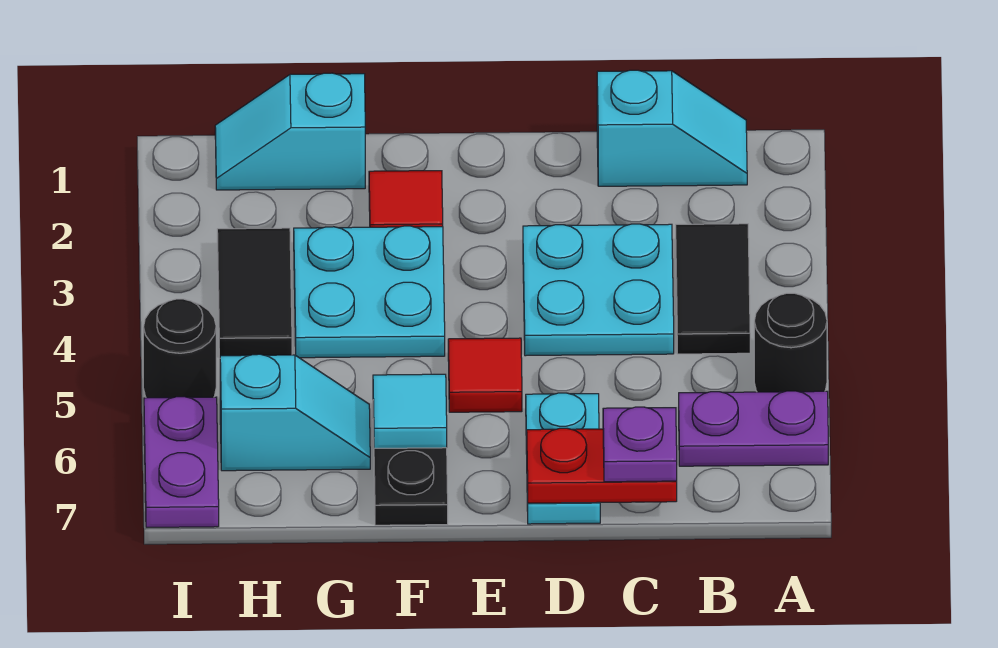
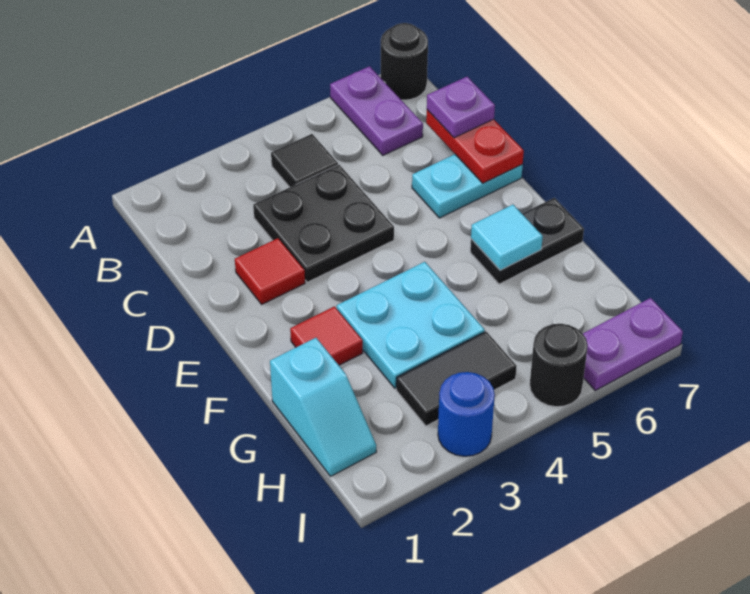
black round brick A5 level 1 -> black round brick A7 level 1
cyan slope B1:C1 level 1 top C -> none
black tile B3:B4 level 1 -> black tile B4 level 1
cyan plate C3:D4 level 1 -> black plate C3:D4 level 1
red tile E5 level 1 -> red tile D2 level 1
cyan slope G6:H6 level 1 top H -> none
none -> blue round brick I3 level 1

